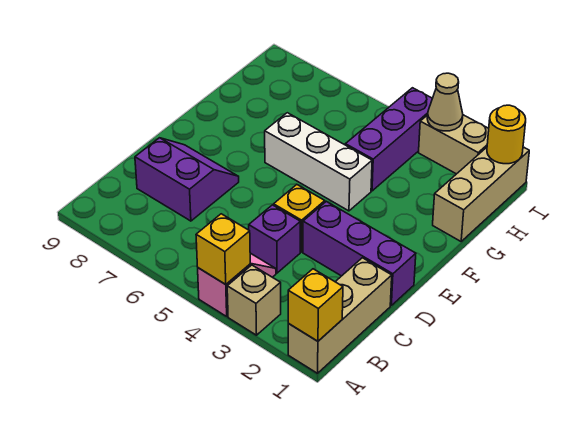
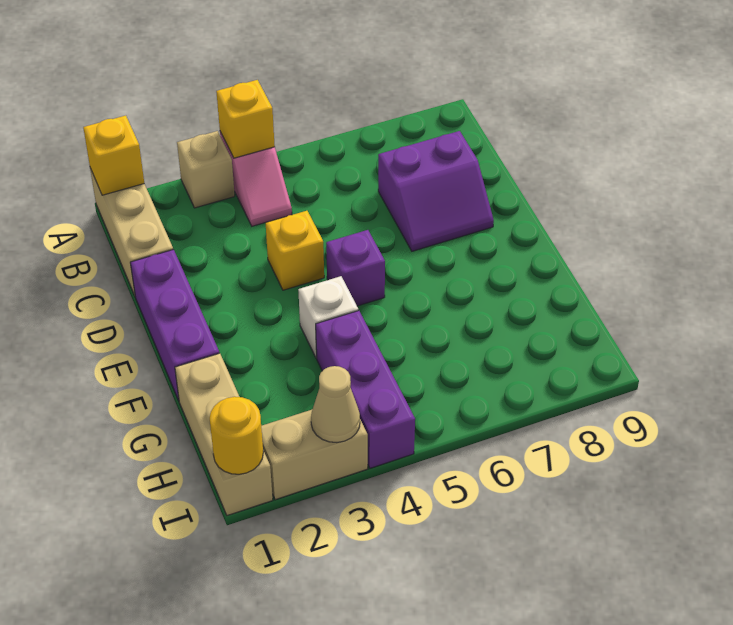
purple brick C4 level 1 -> purple brick E5 level 1
purple brick D1:D3 level 1 -> purple brick D1:F1 level 1
white brick F4:F6 level 1 -> white brick F4 level 1

